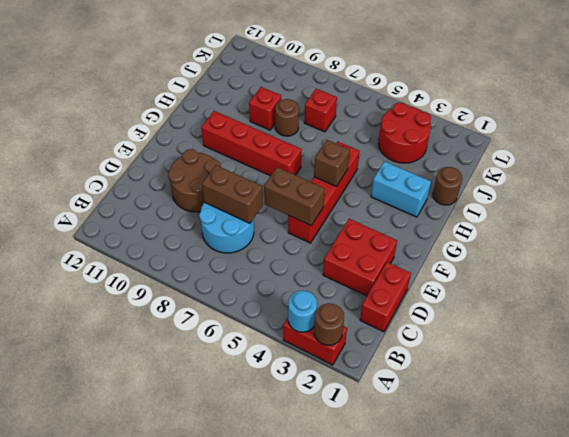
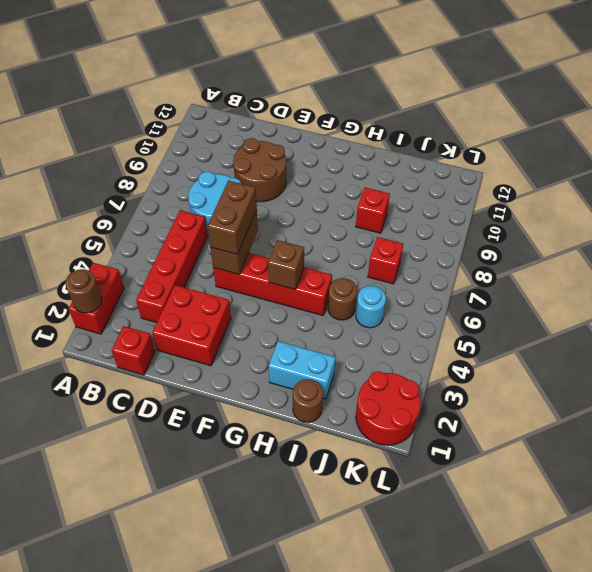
cyan round brick A3 level 2 -> cyan round brick J5 level 1
red brick C1:D1 level 1 -> red brick C1 level 1
brown brick D7:D8 level 2 -> brown brick E5:E6 level 3
red brick G7:G10 level 1 -> red brick C3:C6 level 1
cyan brick H2:H3 level 1 -> cyan brick H2:I2 level 1
brown round brick I8 level 1 -> brown round brick I5 level 1
red round brick J3:K4 level 1 -> red round brick K1:L2 level 1

